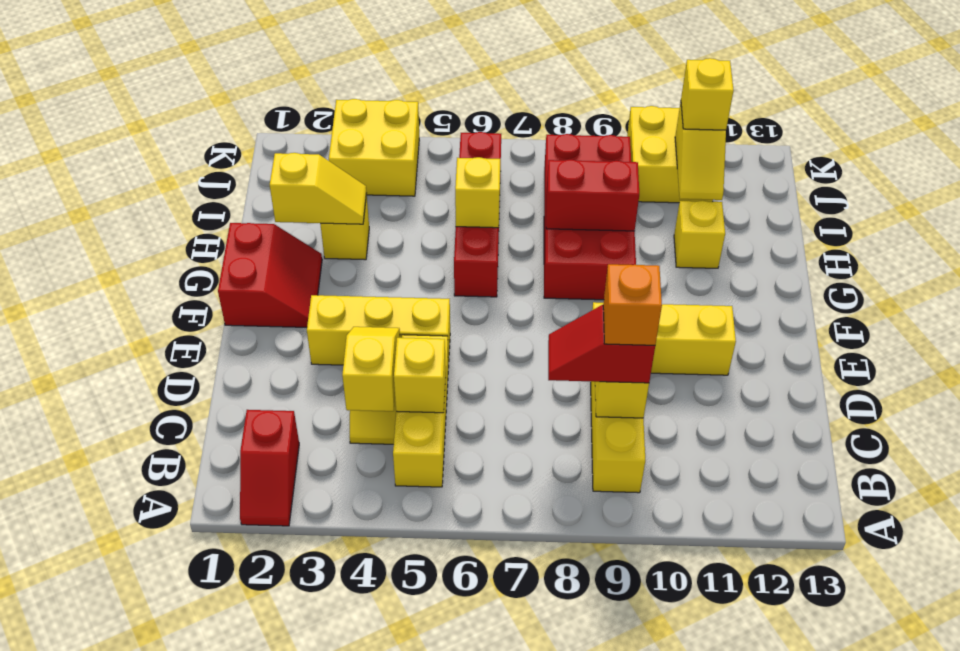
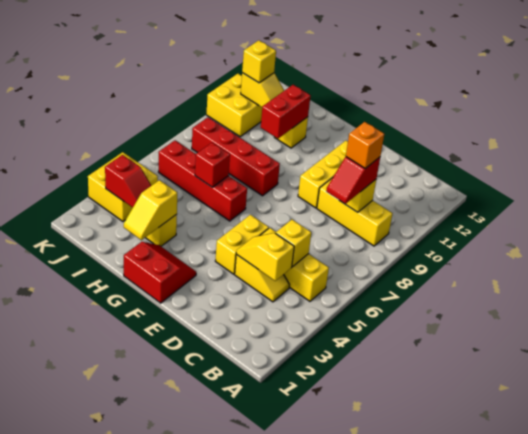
red slope A2:B2 level 1 top B -> red slope I3:J3 level 2 top J
yellow brick E3:E5 level 1 -> yellow brick E4:E5 level 1
red brick G8:J9 level 1 -> red brick G8:J8 level 1
yellow slope H2:H3 level 2 top 2 -> yellow slope H2:H3 level 2 top 3
yellow brick H6 level 2 -> red brick H6 level 2
red brick H8:H9 level 2 -> red brick H10:H11 level 2

